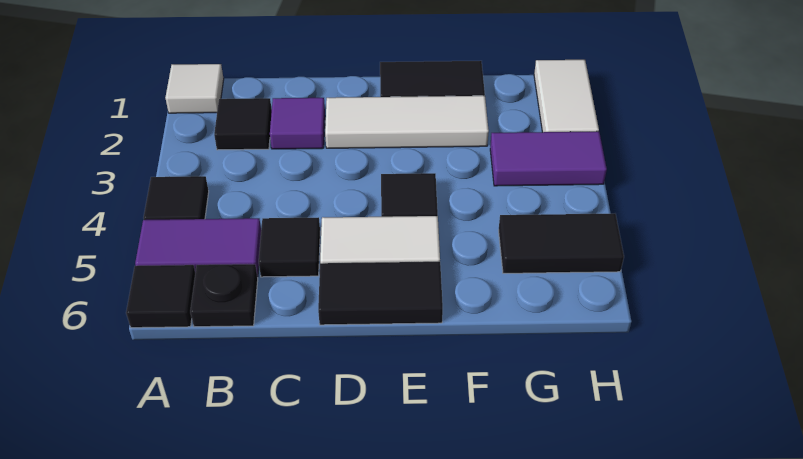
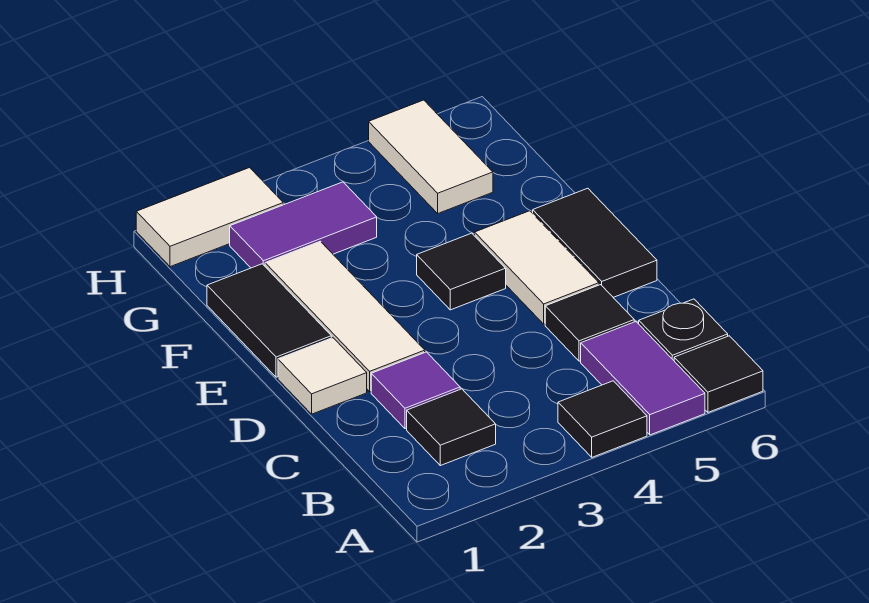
white tile A1 level 1 -> white tile D1 level 1
purple tile G3:H3 level 1 -> purple tile G2:G3 level 1
black tile G5:H5 level 1 -> white tile G5:H5 level 1

